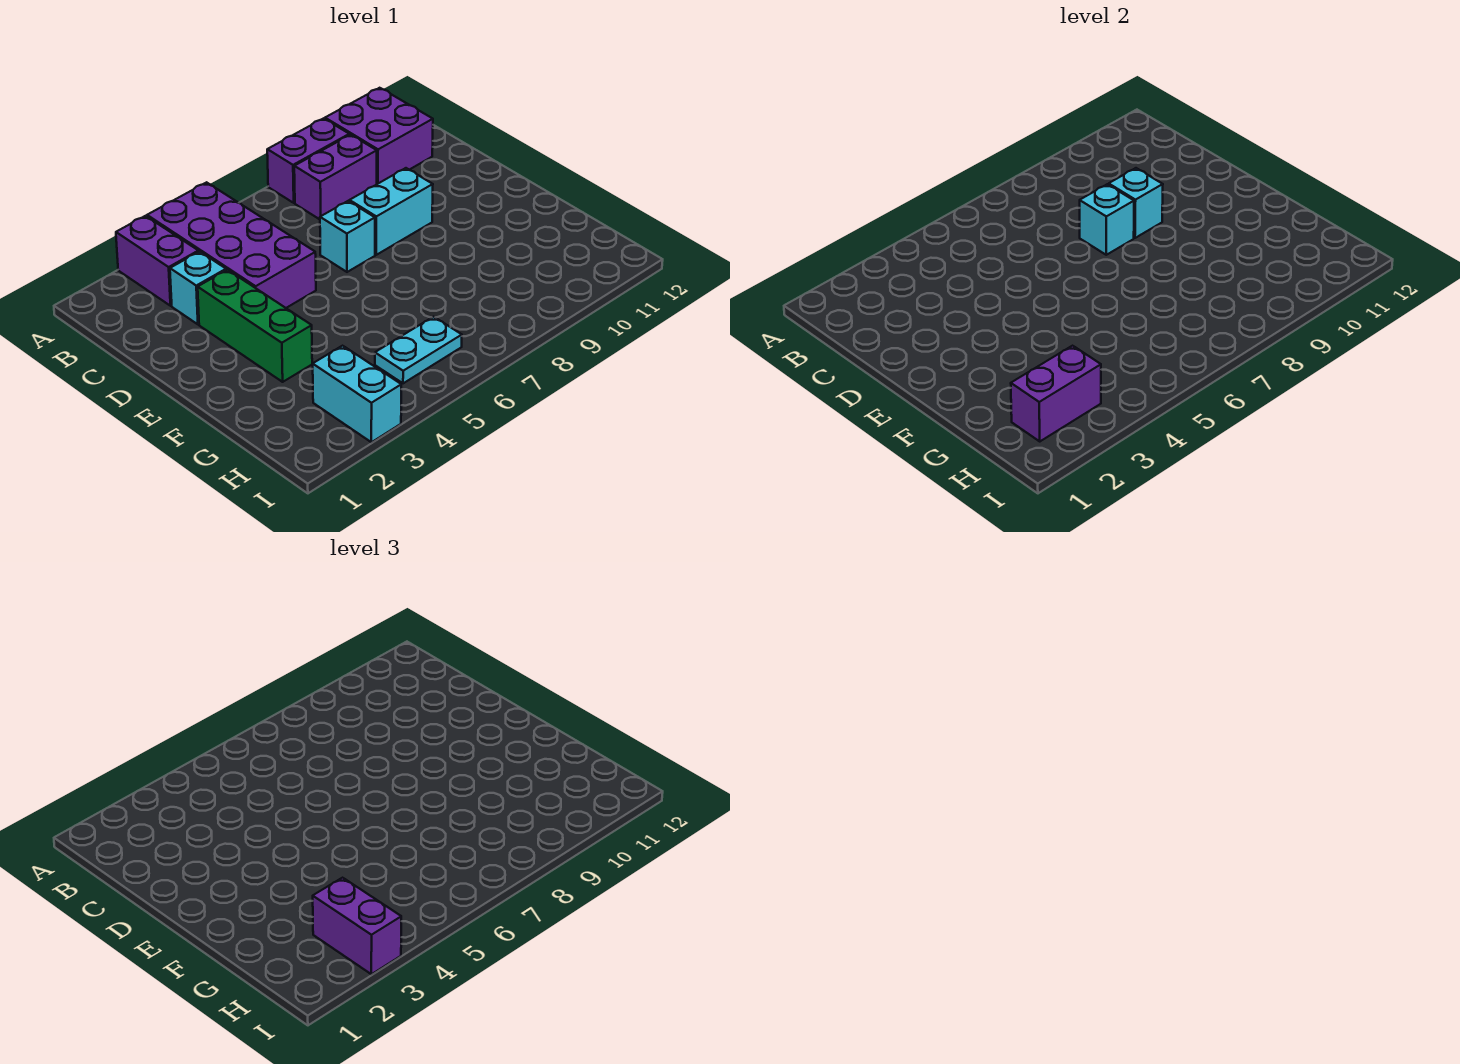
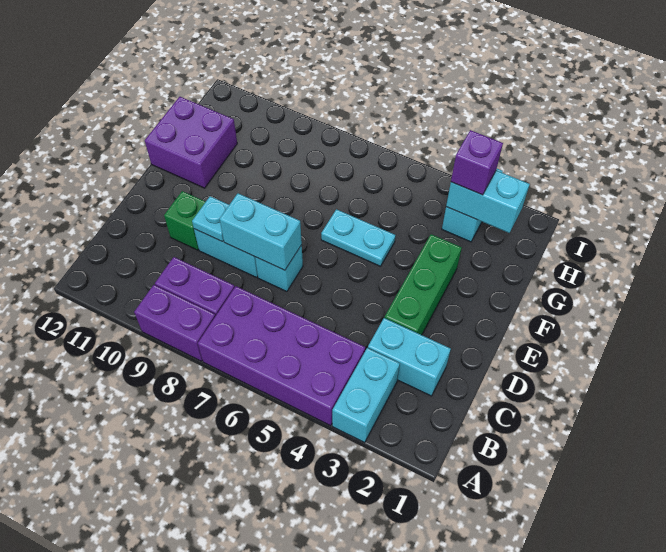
purple brick A3:B3 level 1 -> cyan brick A3:B3 level 1
purple brick A4:D5 level 1 -> purple brick A4:B7 level 1
purple brick A10:B11 level 1 -> purple brick F11:G12 level 1
cyan brick C3 level 1 -> cyan brick C2:C3 level 1
cyan brick D8 level 2 -> cyan brick D7:D8 level 2
cyan brick D9 level 2 -> cyan plate D9 level 2
none -> green brick D10 level 1
purple brick H2:H3 level 2 -> cyan brick H2:H3 level 2
purple brick H3:I3 level 3 -> purple brick H3 level 3
cyan plate H5:H6 level 1 -> cyan plate F5:F6 level 1

